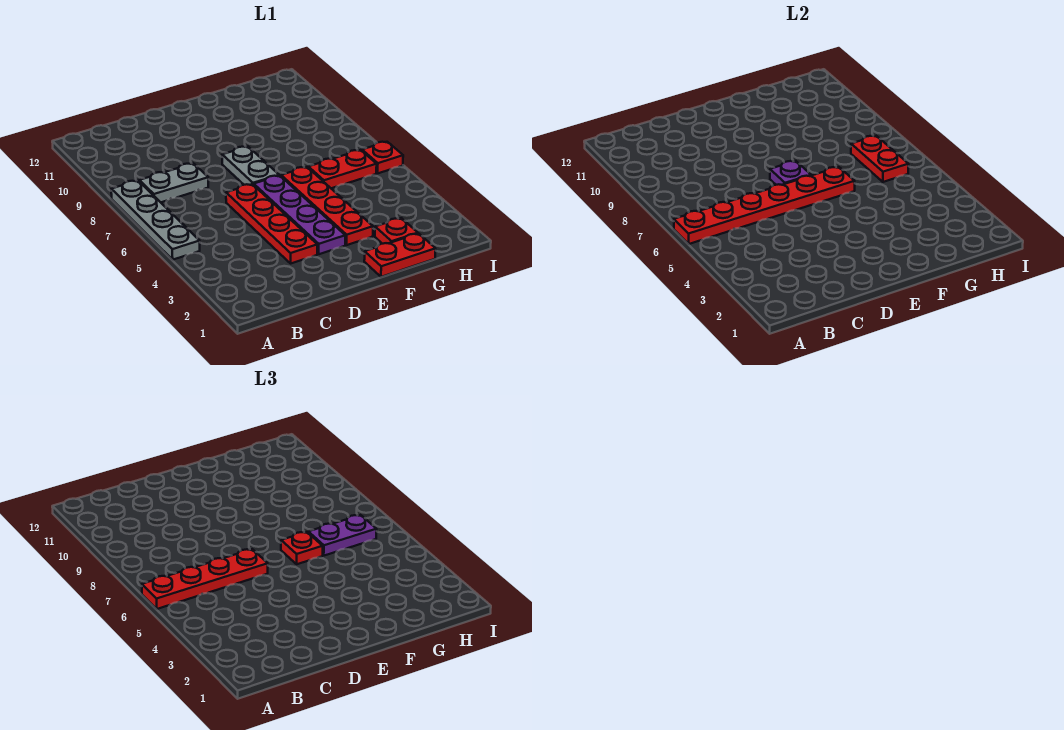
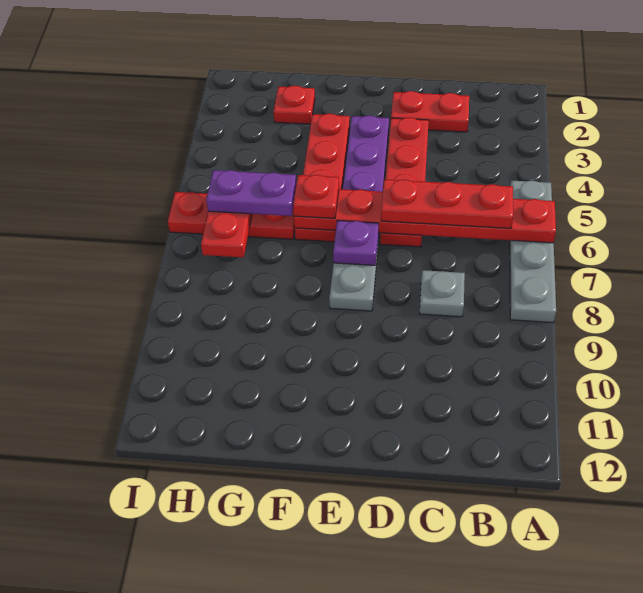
red plate A6:D6 level 3 -> red plate B6:D6 level 3
grey plate B8:C8 level 1 -> grey plate C8 level 1
red plate F1:G1 level 1 -> red plate C2:D2 level 1

